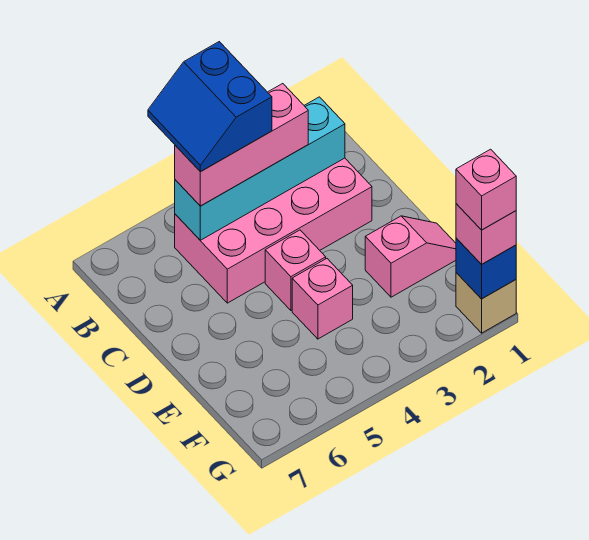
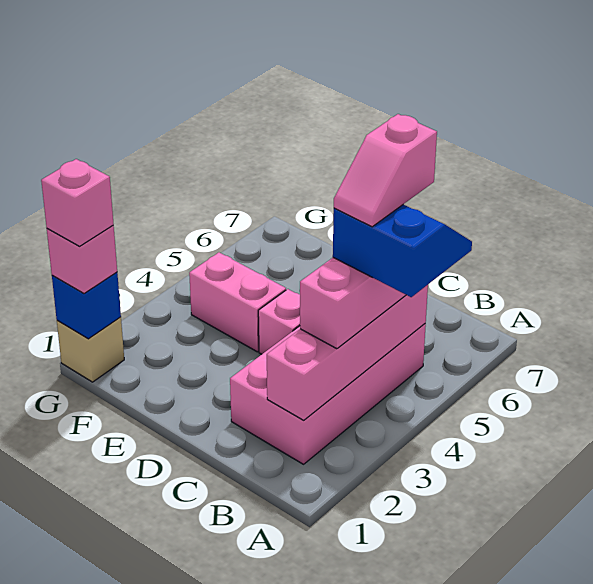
cyan brick B2:B5 level 2 -> pink brick B2:B5 level 2
pink slope E1:E2 level 1 top 2 -> pink slope B4:B5 level 5 top 5
pink brick E4 level 1 -> pink brick E4:F4 level 1

